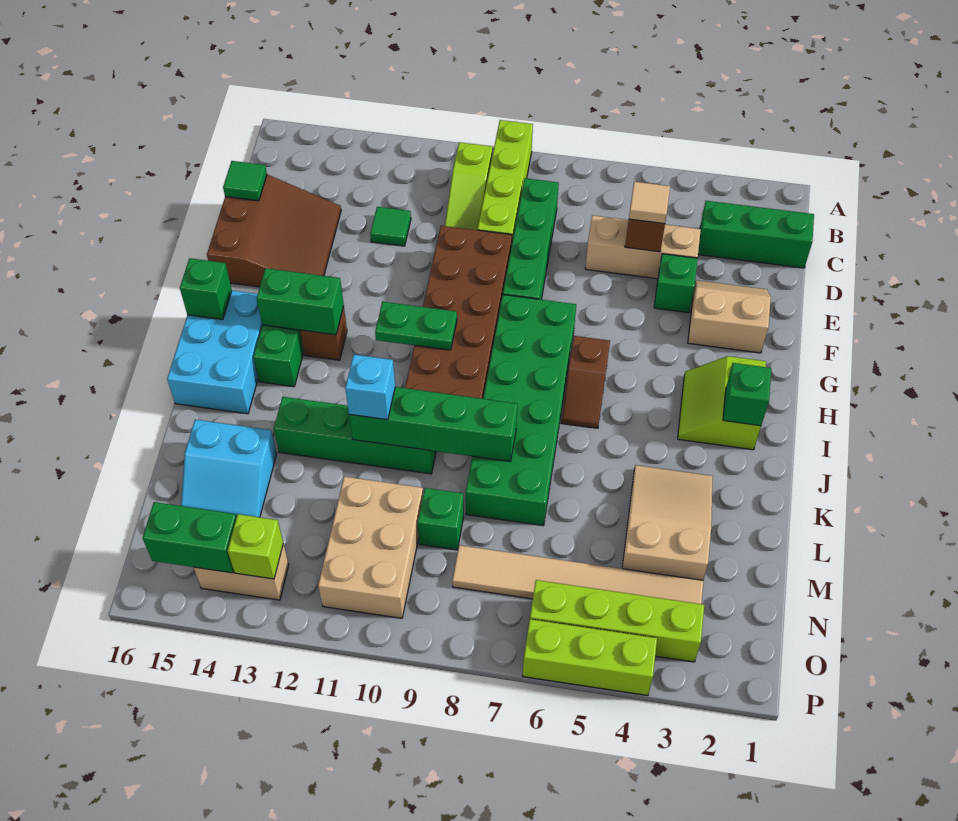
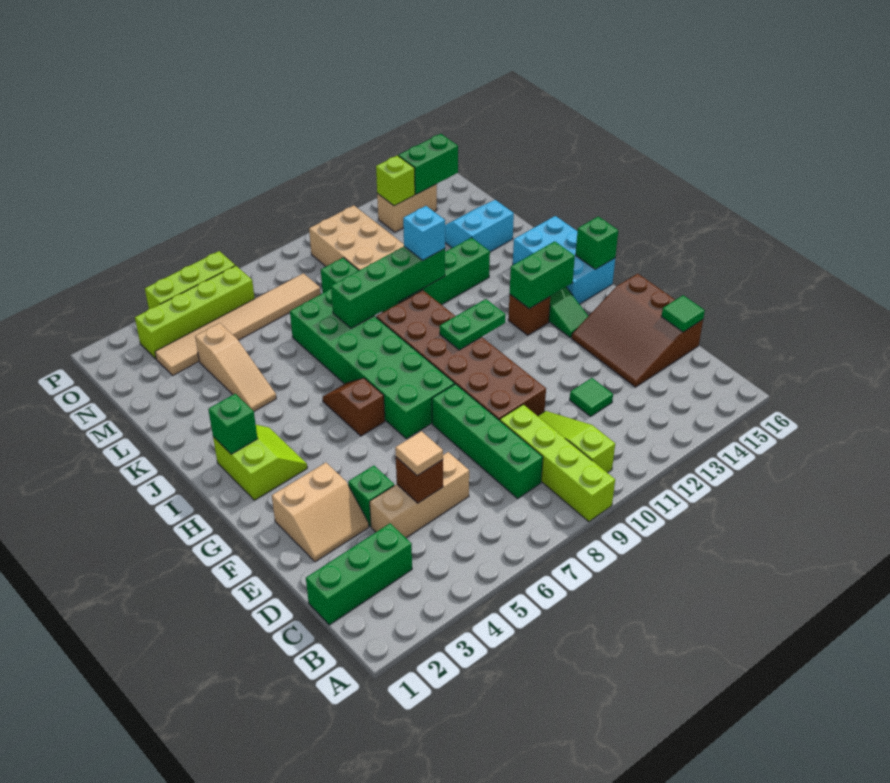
tan slope K3:M4 level 1 top M -> tan slope K4:M4 level 1 top M

